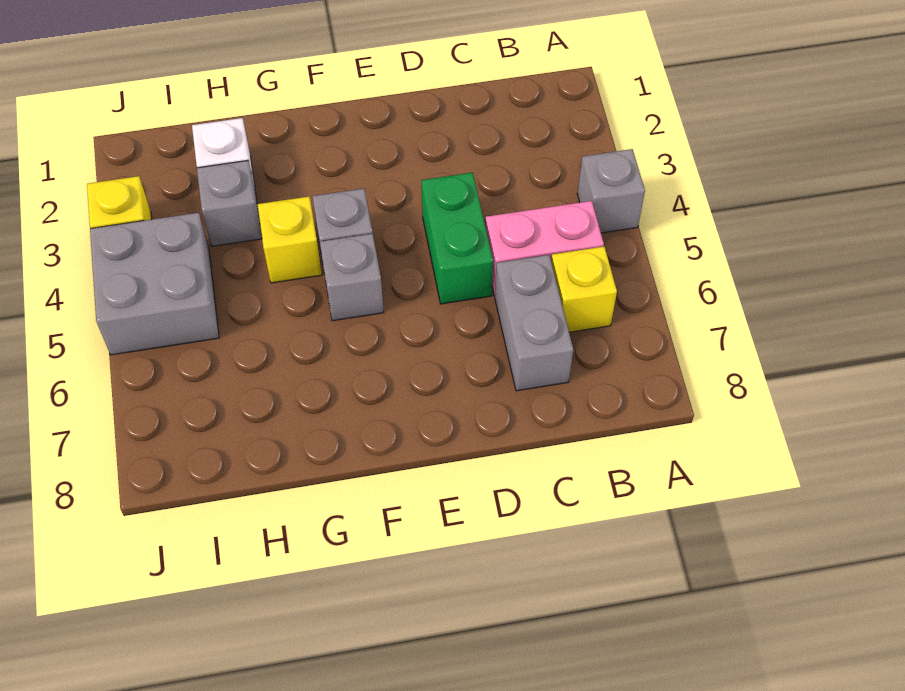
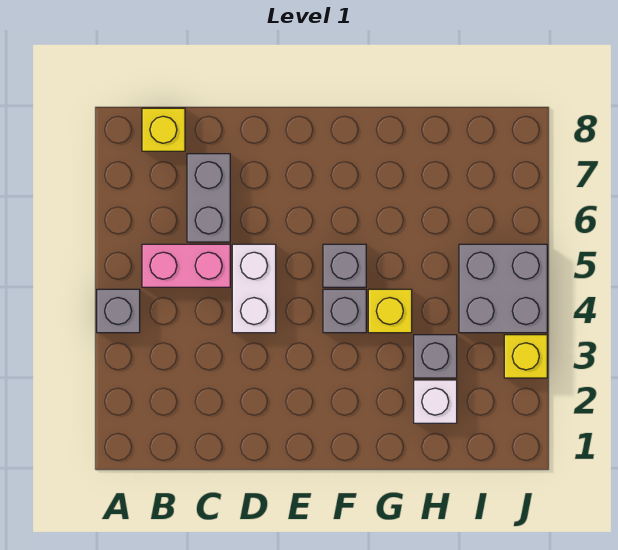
yellow brick B6 level 1 -> yellow brick B8 level 1
green brick D4:D5 level 1 -> white brick D4:D5 level 1

